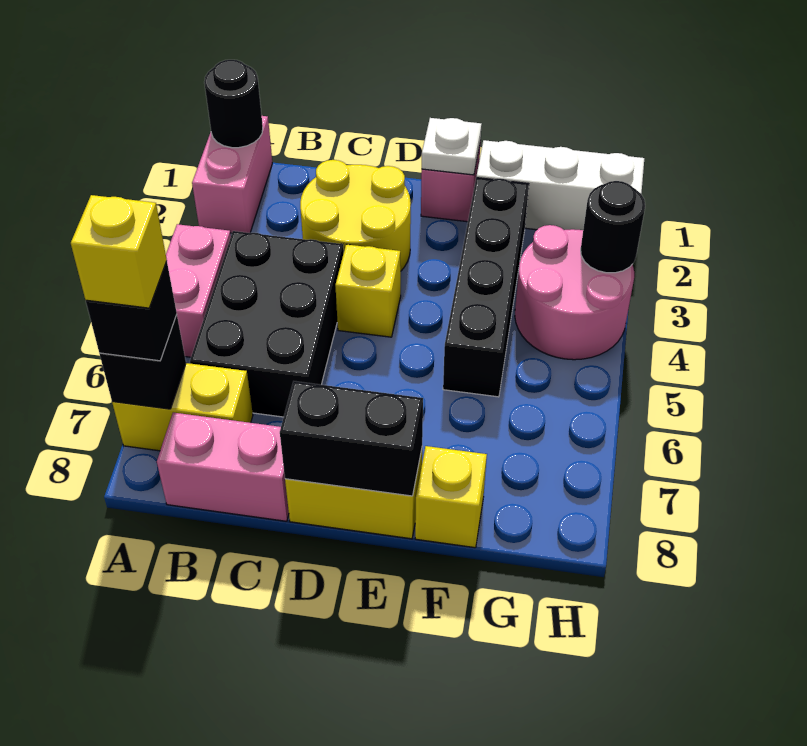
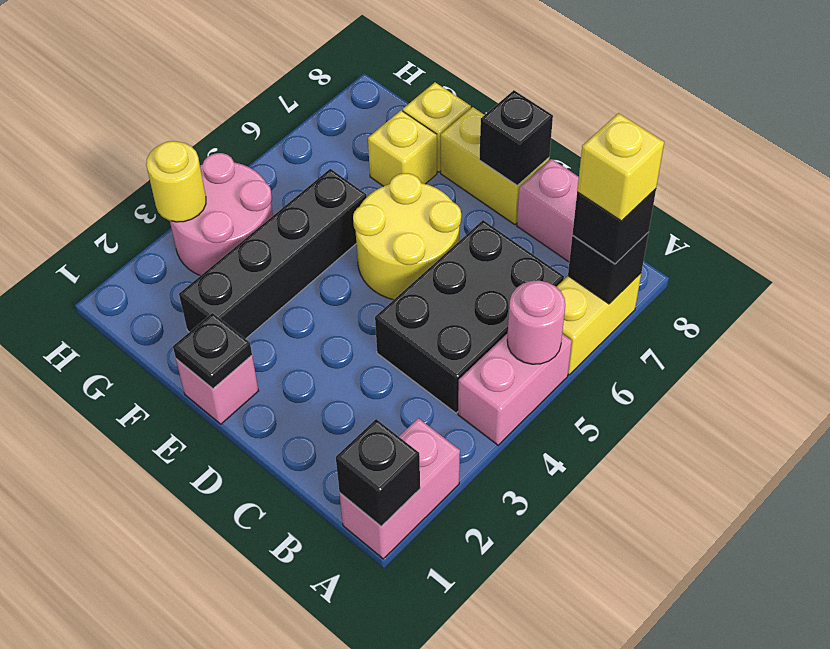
black round brick A1 level 2 -> black brick A1 level 2
none -> pink round brick A5 level 2
yellow brick A7:B7 level 1 -> yellow brick A6:A7 level 1
yellow round brick C2:D3 level 1 -> yellow round brick D5:E6 level 1
yellow brick D4 level 1 -> yellow brick F7 level 1
black brick D8:E8 level 2 -> black brick D8 level 2
white plate E1 level 2 -> black plate E1 level 2
white brick F1:H1 level 1 -> none
black round brick H3 level 2 -> yellow round brick H3 level 2

